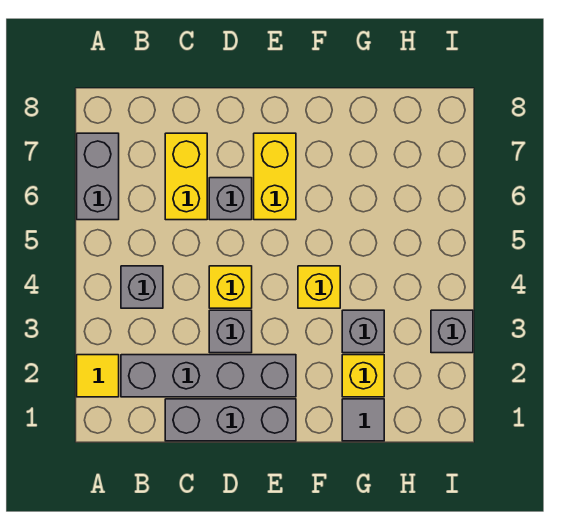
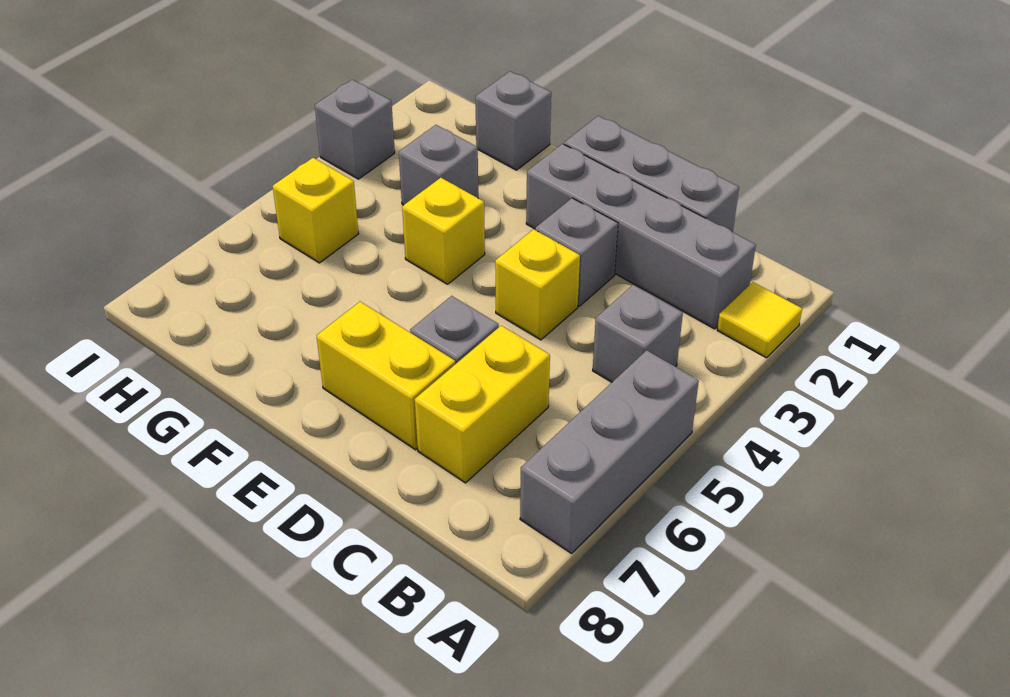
grey brick A6:A7 level 1 -> grey brick A5:A7 level 1
yellow brick E6:E7 level 1 -> yellow brick D7:E7 level 1
grey tile G1 level 1 -> grey brick G1 level 1
yellow brick G2 level 1 -> yellow brick H5 level 1

